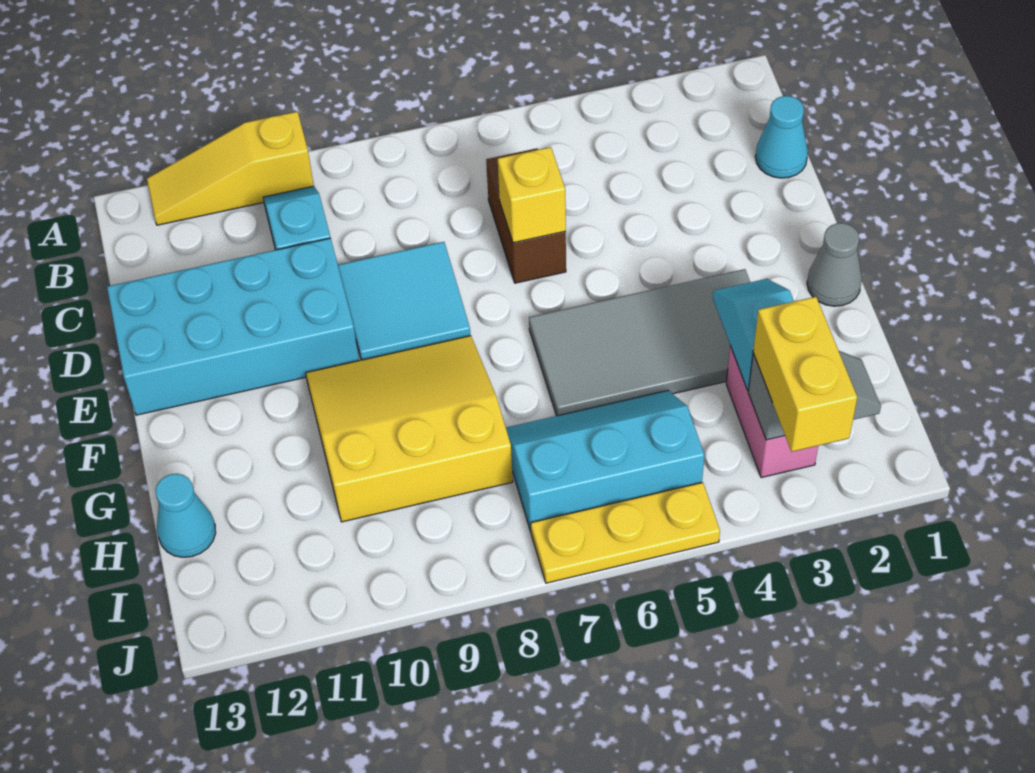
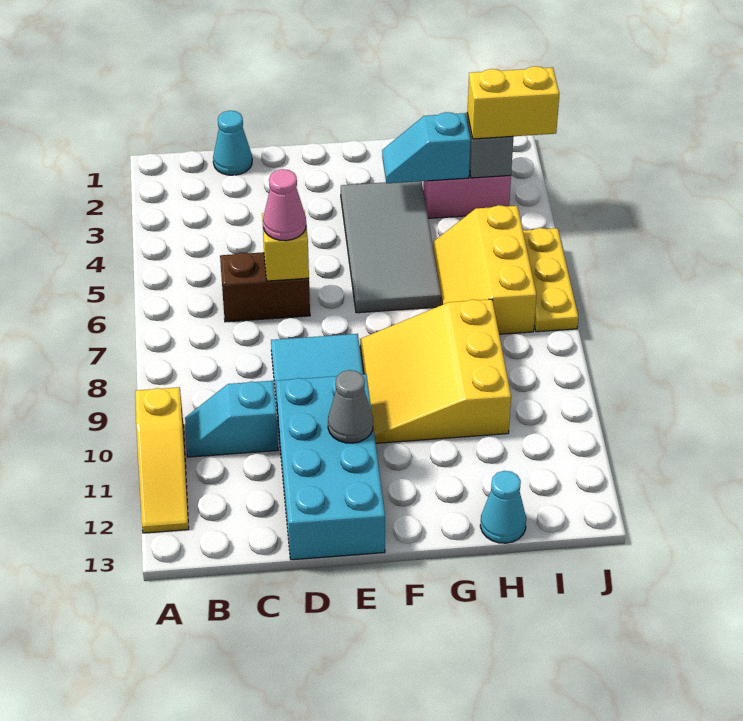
none -> pink cone D6 level 3
grey cone F1 level 1 -> grey cone E11 level 2
cyan slope H5:I7 level 1 top I -> yellow slope H5:I7 level 1 top I

